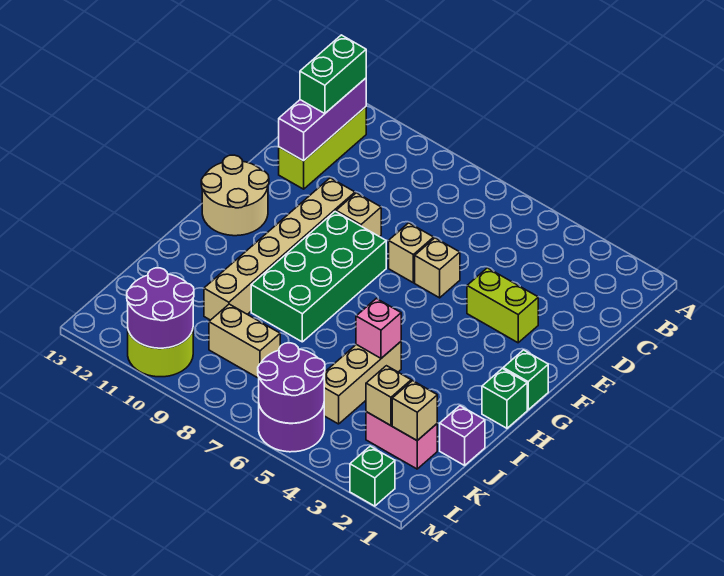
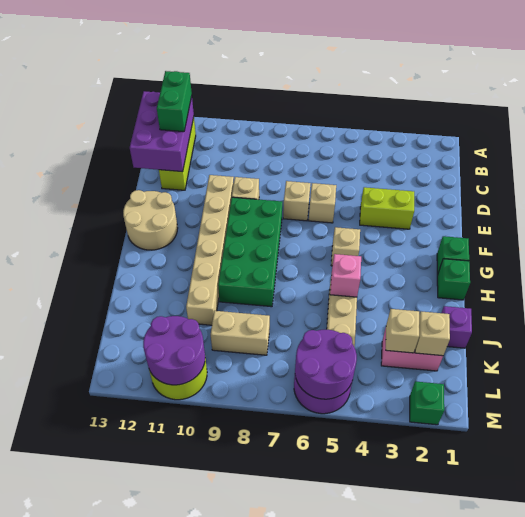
purple brick B12:D12 level 2 -> purple brick B12:D13 level 2
none -> tan brick G5 level 1

